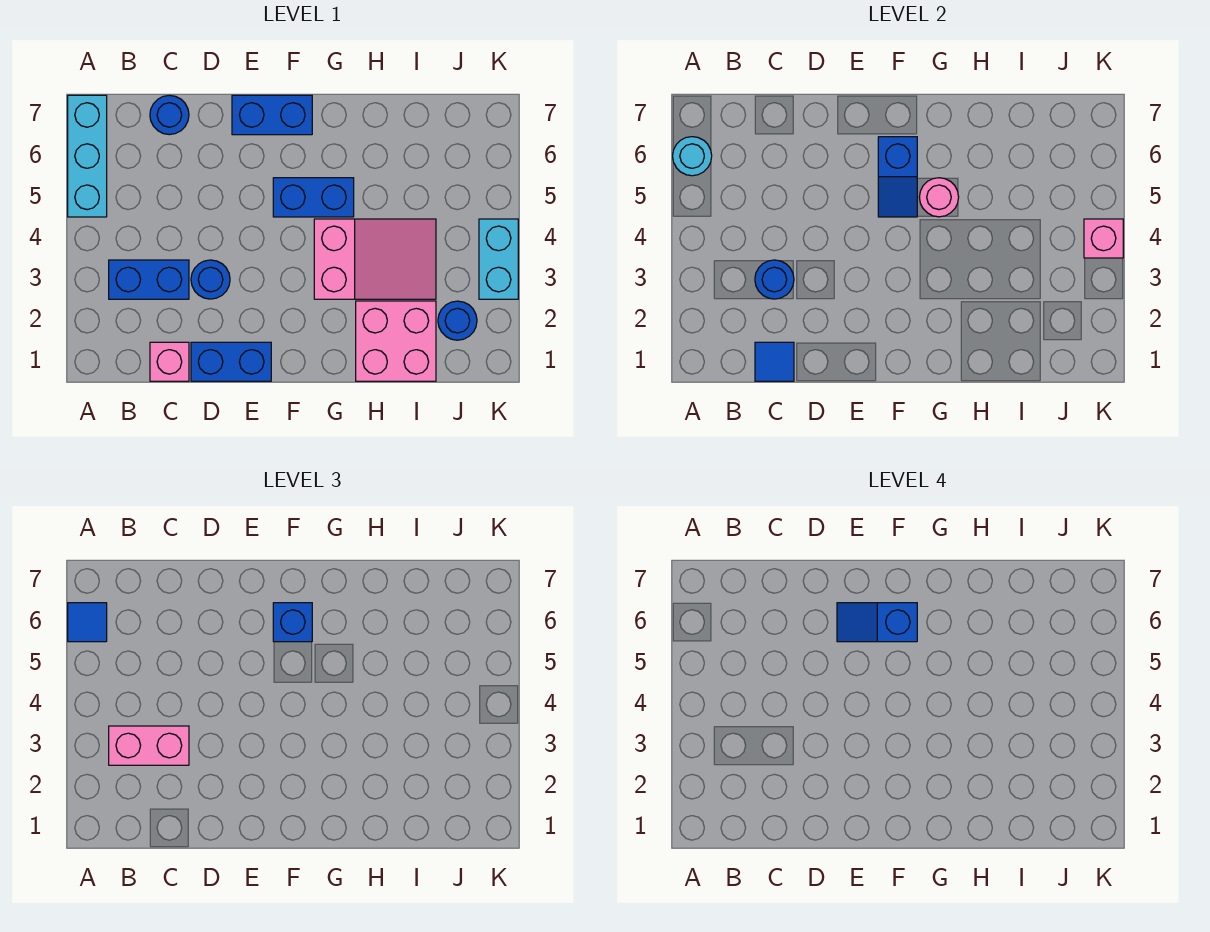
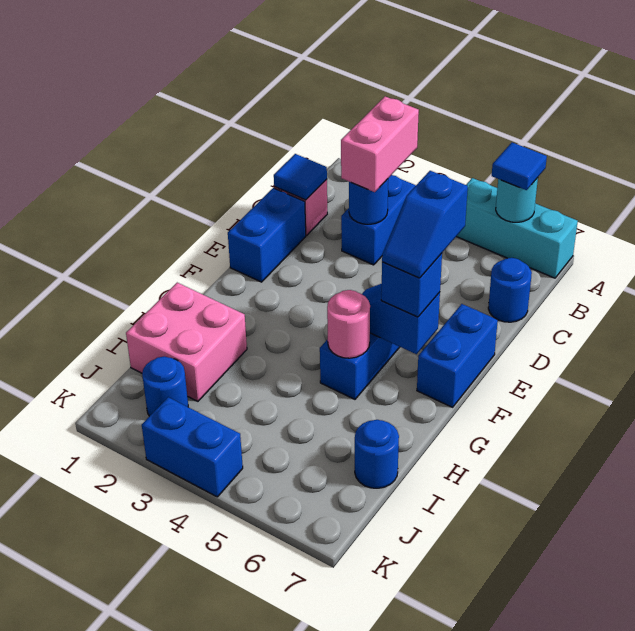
blue round brick D3 level 1 -> blue round brick I7 level 1
blue slope E6:F6 level 4 top F -> blue slope E6:F6 level 4 top E
pink slope G3:I4 level 1 top G -> none
cyan brick K3:K4 level 1 -> blue brick K3:K4 level 1
pink brick K4 level 2 -> none

